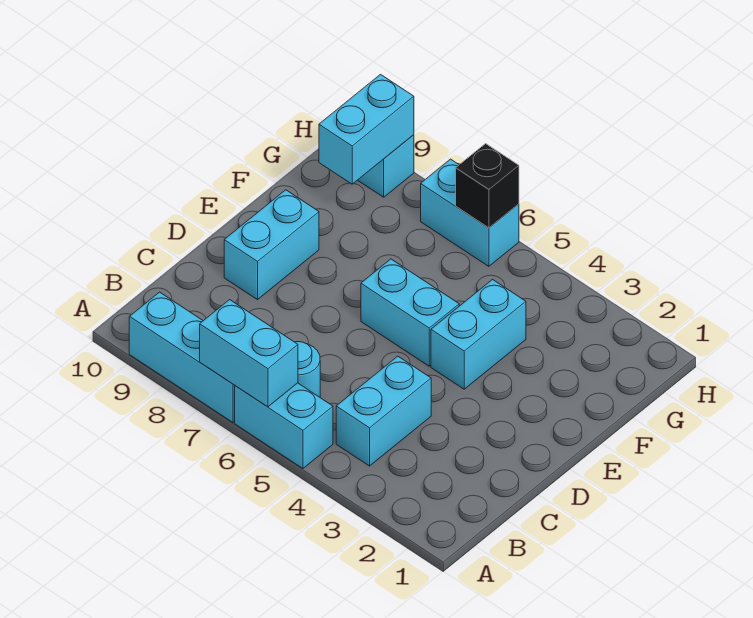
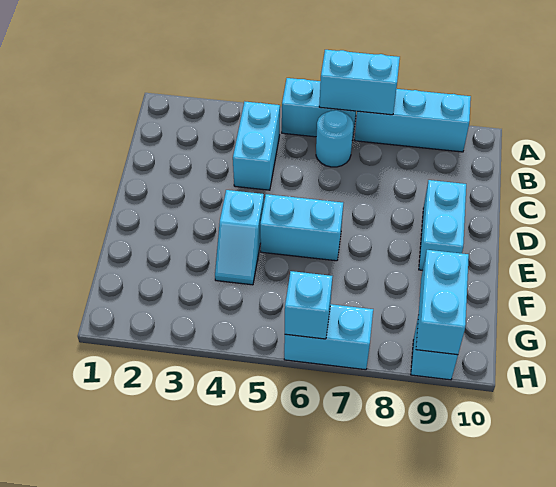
cyan brick E4:F4 level 1 -> cyan slope E4:F4 level 1 top E
black brick H6 level 2 -> cyan brick H6 level 2

